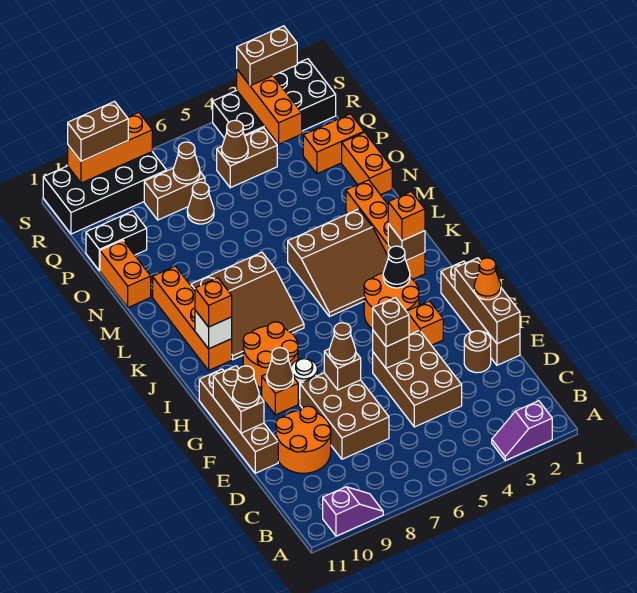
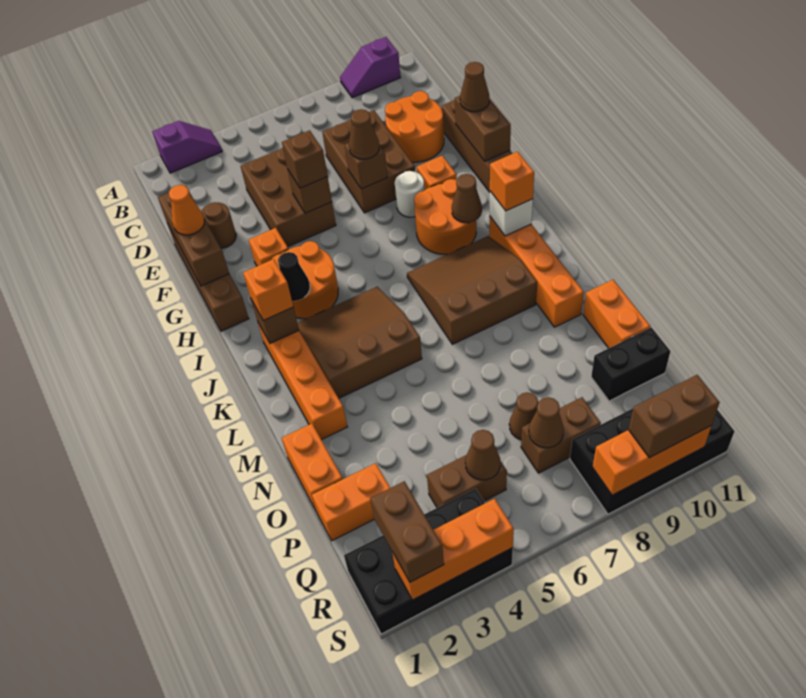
brown cone G9 level 2 -> brown cone I9 level 2
orange brick Q3:S3 level 2 -> orange brick S2:S4 level 2
brown brick S2:S3 level 3 -> brown brick R2:S2 level 3

